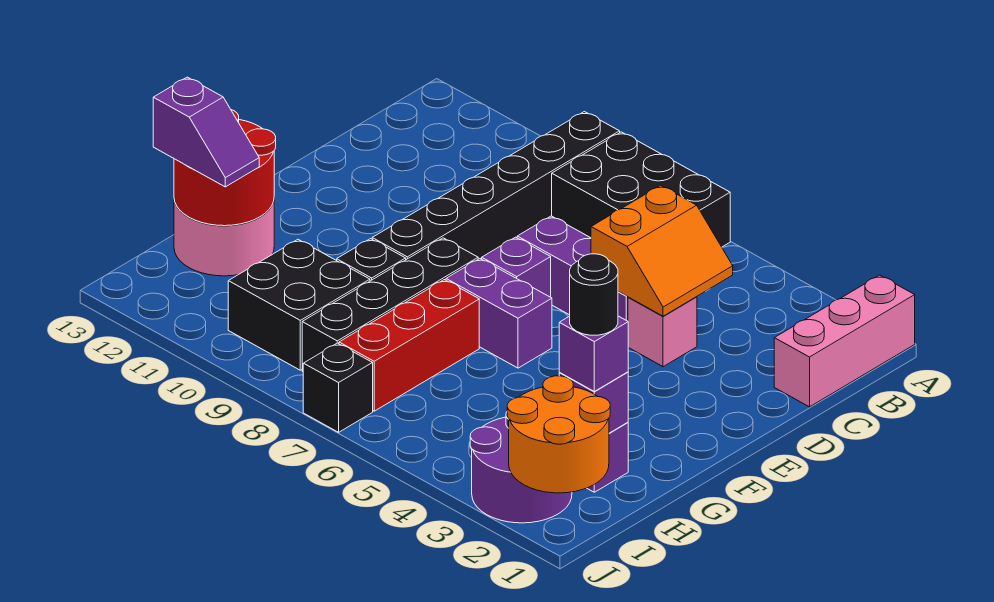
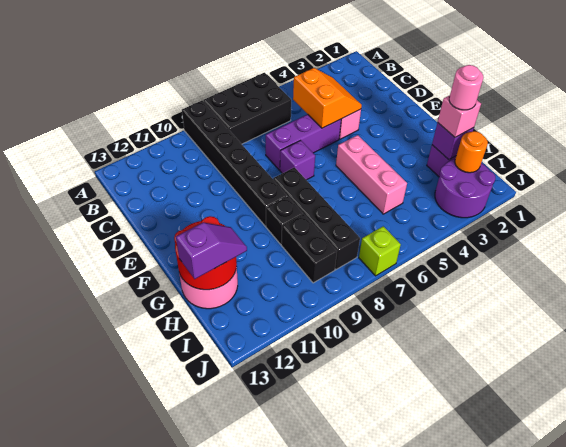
pink brick A1:C1 level 1 -> pink brick F5:H5 level 1
purple brick F6:F7 level 1 -> none
red brick G7:I7 level 1 -> none
purple brick H2 level 3 -> pink brick H2 level 3
black round brick H2 level 4 -> pink round brick H2 level 4
black brick H9:I10 level 1 -> black brick H9:I9 level 1
orange round brick I1:J2 level 2 -> orange round brick I2 level 2
black brick J7 level 1 -> lime brick J7 level 1

